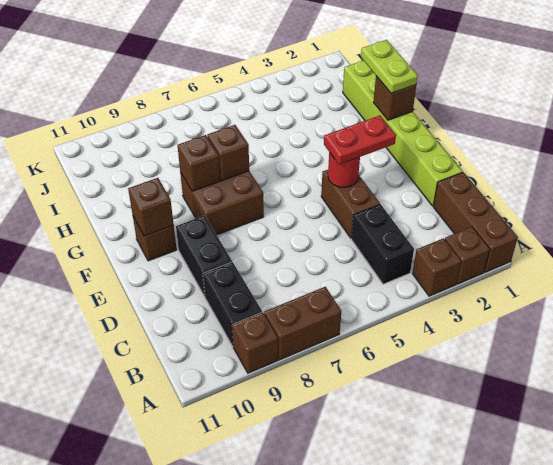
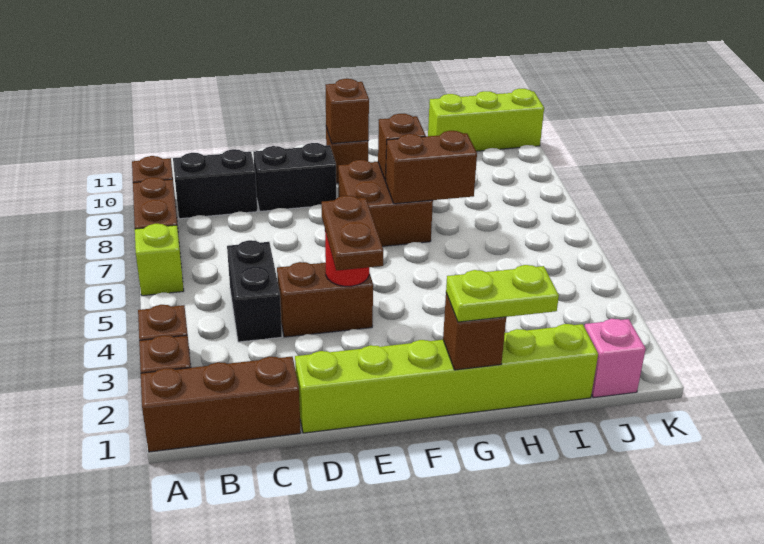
none -> lime brick A6 level 1
black brick B4:C4 level 1 -> black brick C4:C5 level 1
red plate E3:E4 level 3 -> brown plate E3:E4 level 3
brown brick G7 level 2 -> brown brick G7:H7 level 2
none -> lime brick I11:K11 level 1
none -> pink brick J1 level 1

